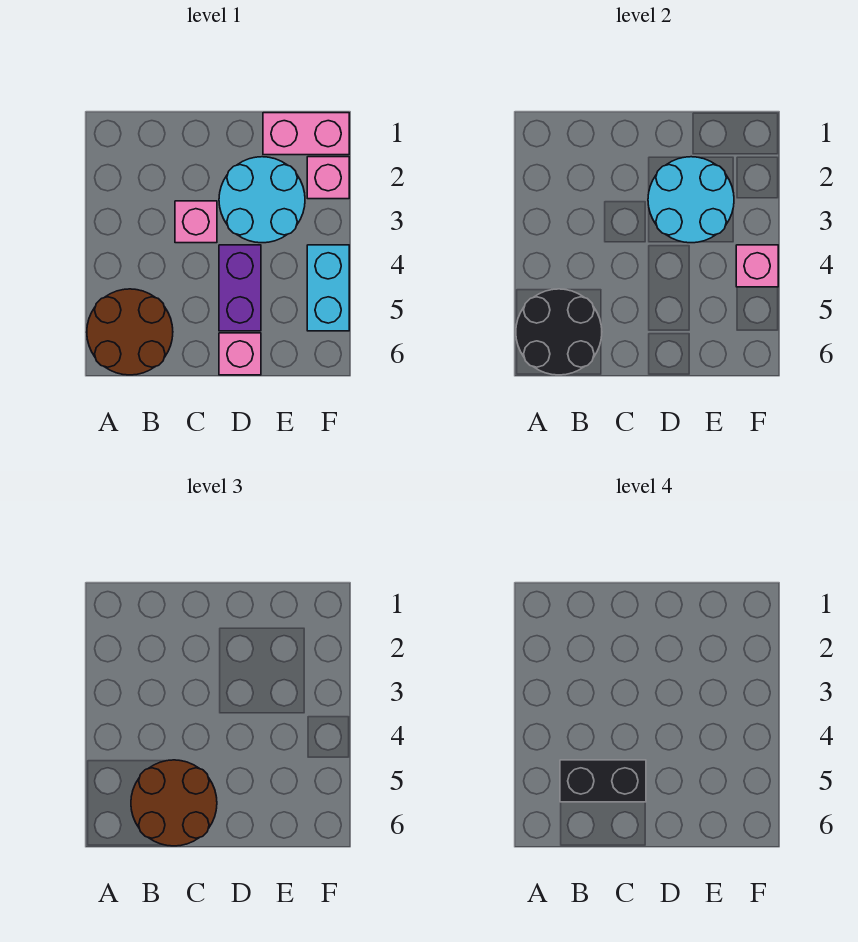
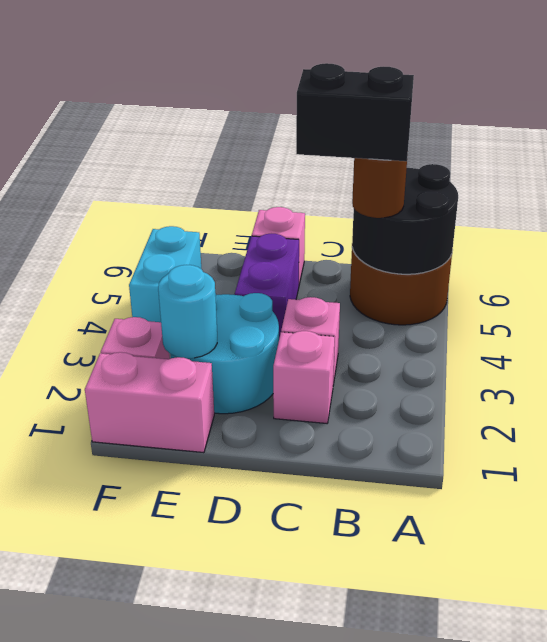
brown round brick B5:C6 level 3 -> brown round brick B5 level 3
cyan round brick D2:E3 level 2 -> cyan round brick E2 level 2
pink brick F4 level 2 -> pink brick C2 level 1

